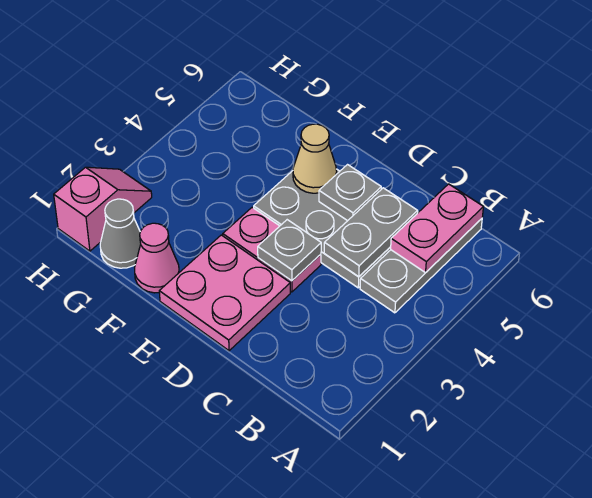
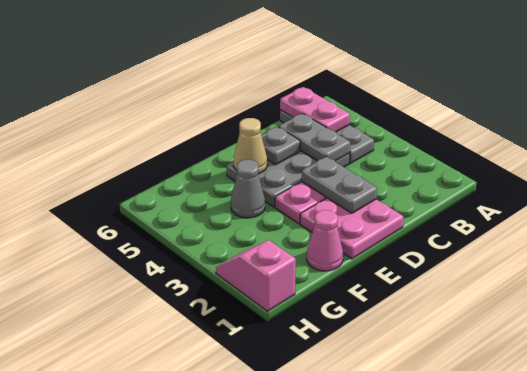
grey plate D3 level 2 -> grey plate D2:D3 level 2
grey cone G1 level 1 -> grey cone F4 level 1

